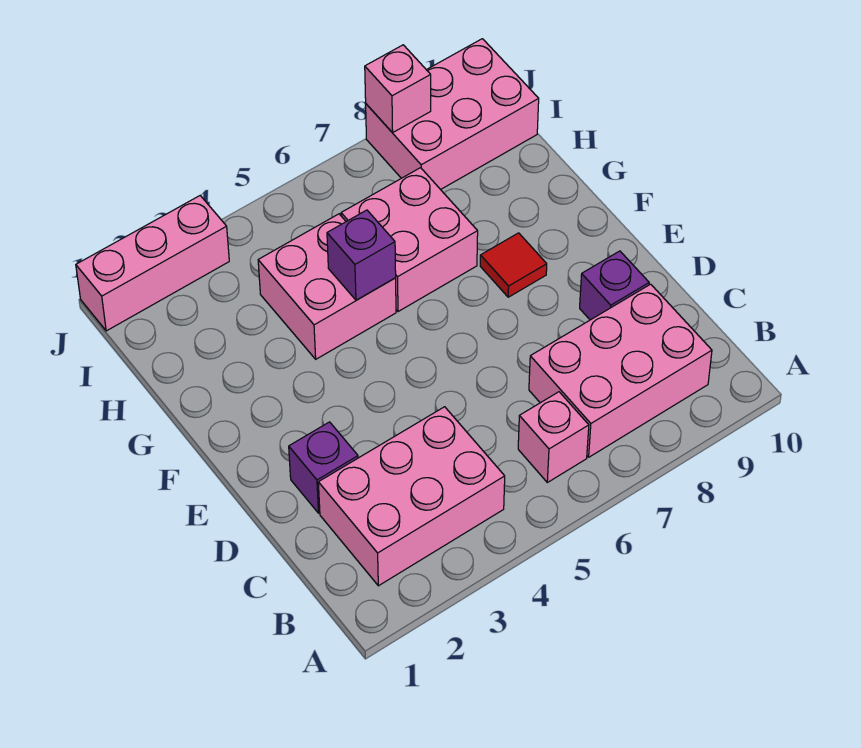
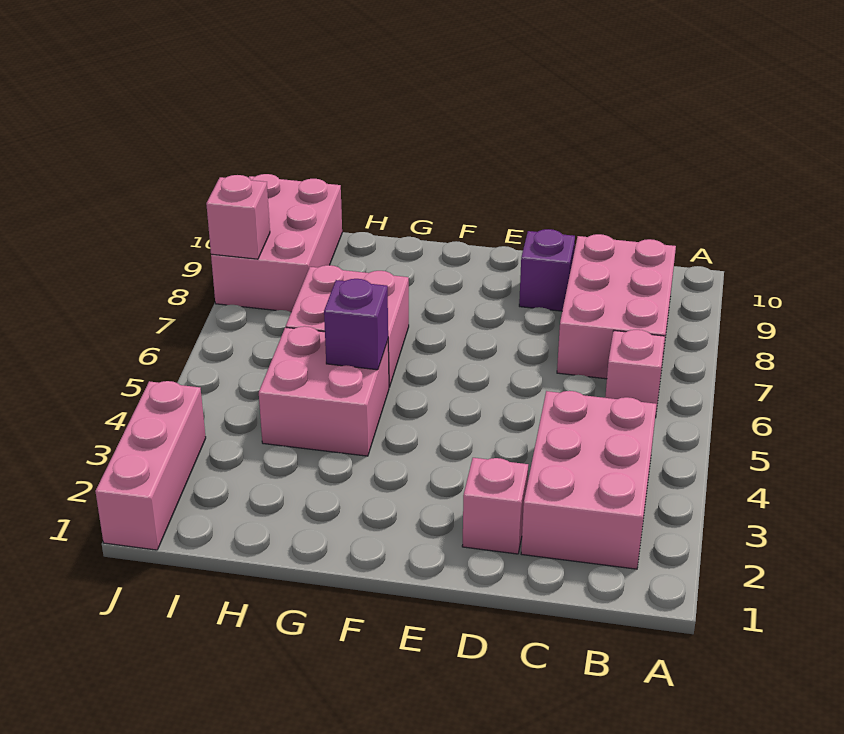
purple brick D2 level 1 -> pink brick D2 level 1
red tile F8 level 1 -> none

